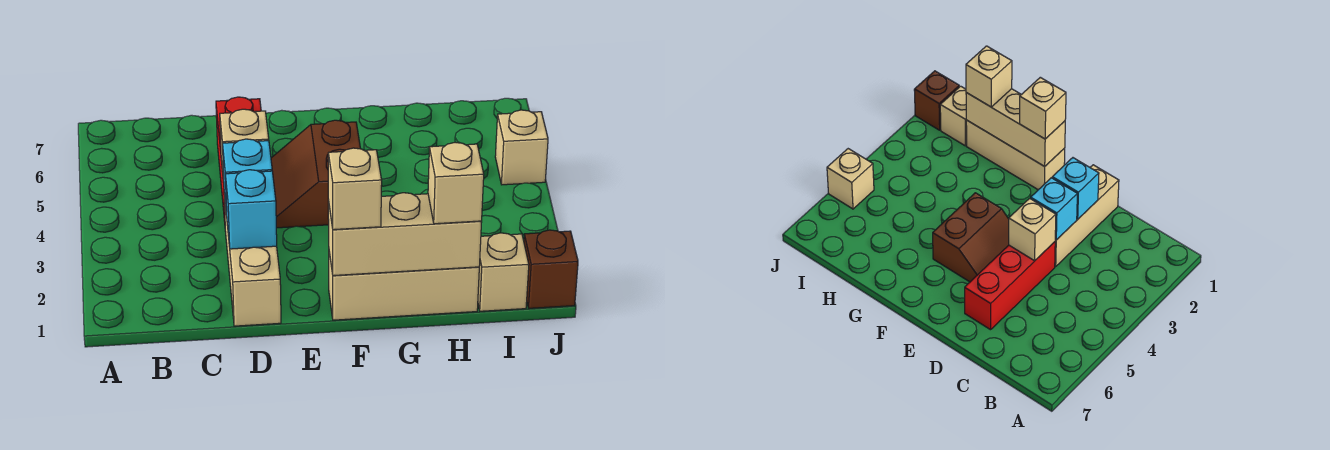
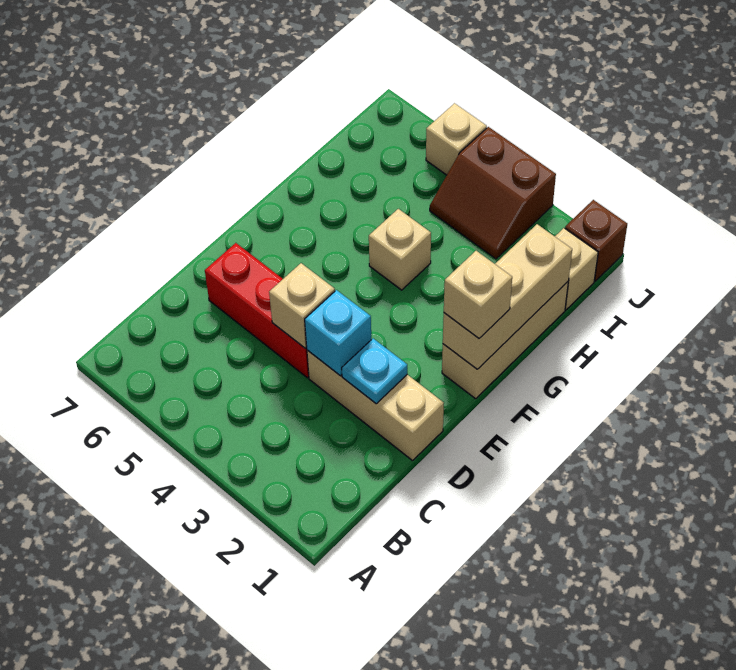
cyan brick D2 level 2 -> cyan plate D2 level 2
brown slope E4:F5 level 1 top F -> brown slope I3:J4 level 1 top J
tan brick H1 level 3 -> tan brick G4 level 1

